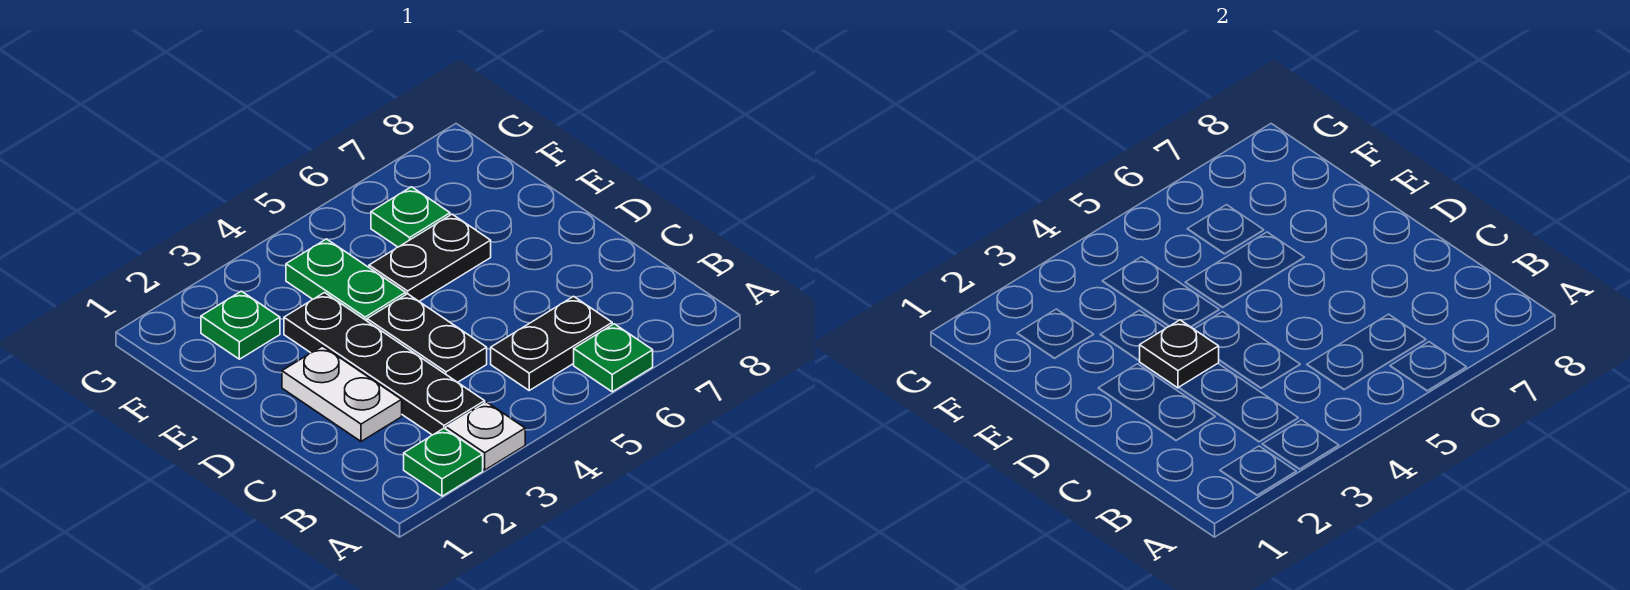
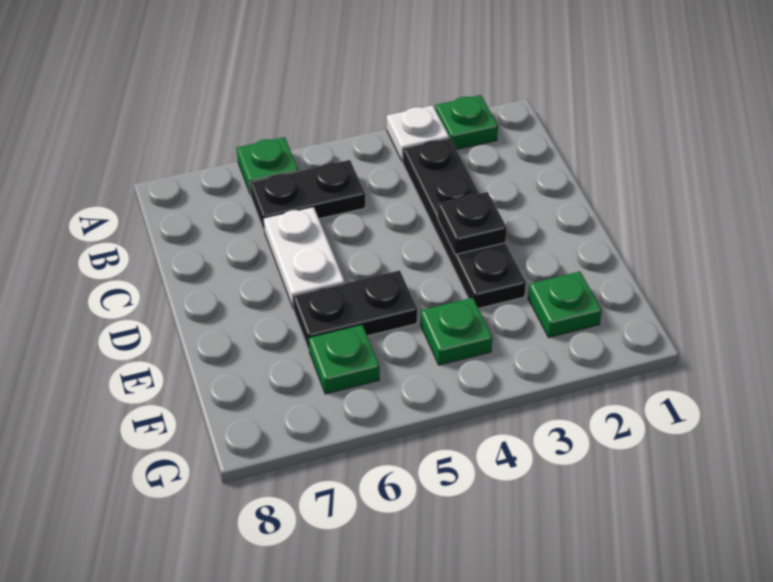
white plate C2:D2 level 1 -> white plate C6:D6 level 1
black plate C4:D4 level 1 -> none
green plate E4:F4 level 1 -> green plate F4 level 1

